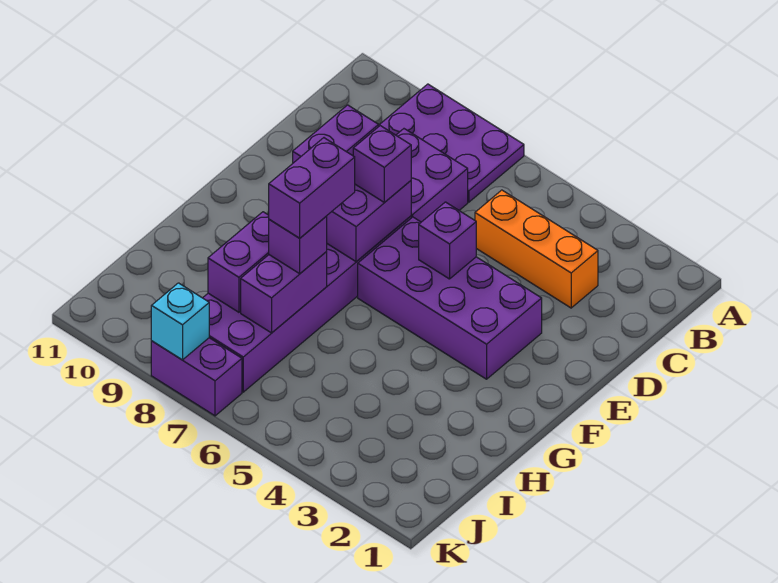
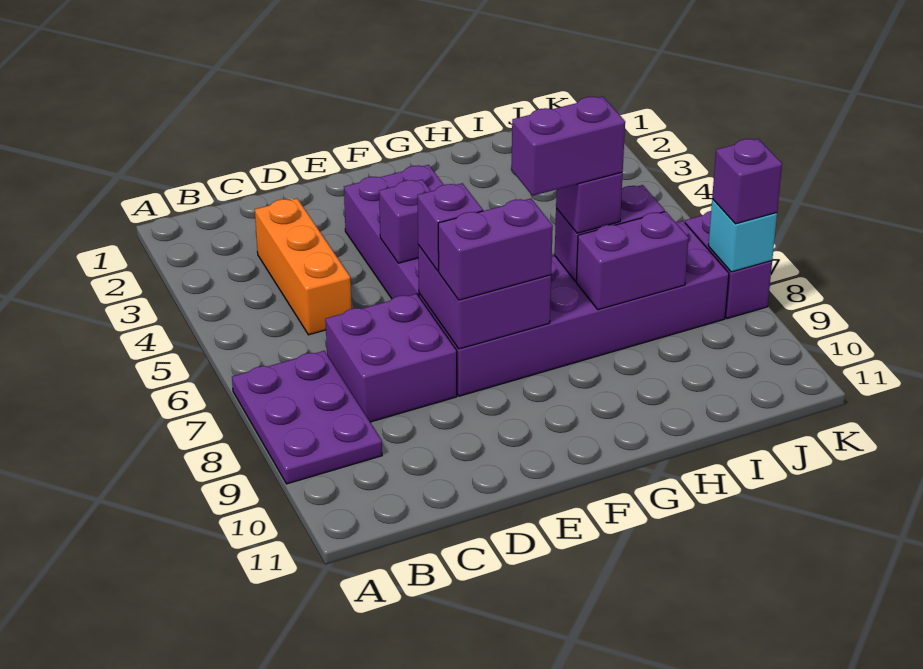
none -> purple brick K8 level 3

